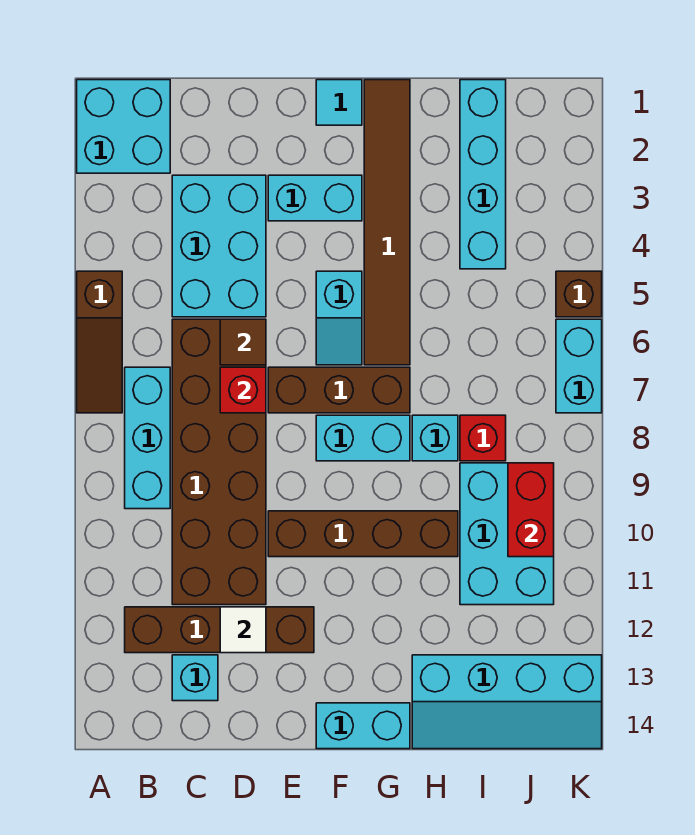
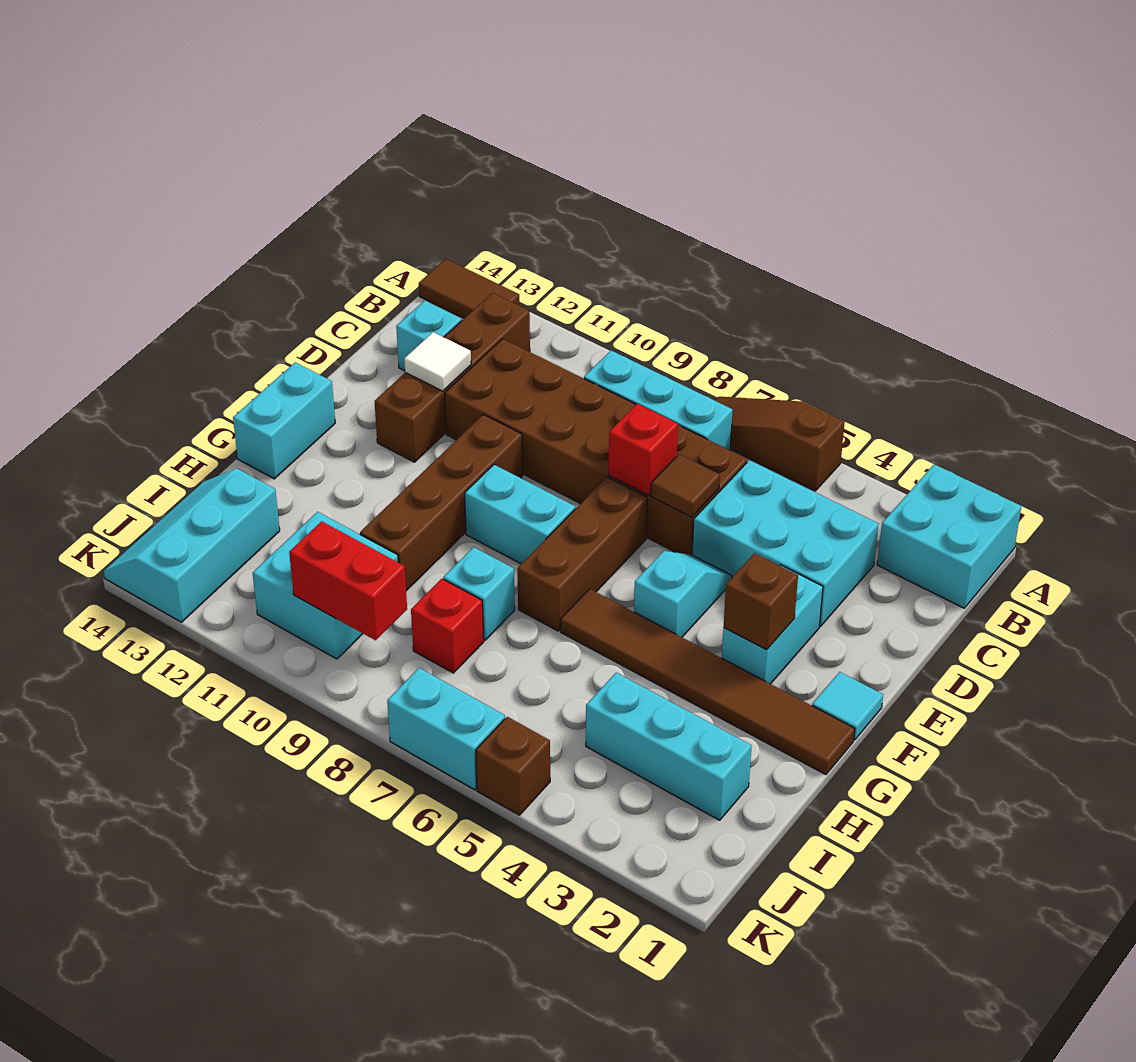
none -> brown tile A13:A14 level 1
none -> brown brick F3 level 2
cyan slope F5:F6 level 1 top 5 -> cyan slope E5:F5 level 1 top F
cyan brick F8:G8 level 1 -> cyan brick F8:F9 level 1
cyan slope H13:K14 level 1 top 13 -> cyan slope I13:K14 level 1 top 13
cyan brick I1:I4 level 1 -> cyan brick I2:I4 level 1
cyan brick I9:J11 level 1 -> cyan brick I10:J11 level 1

